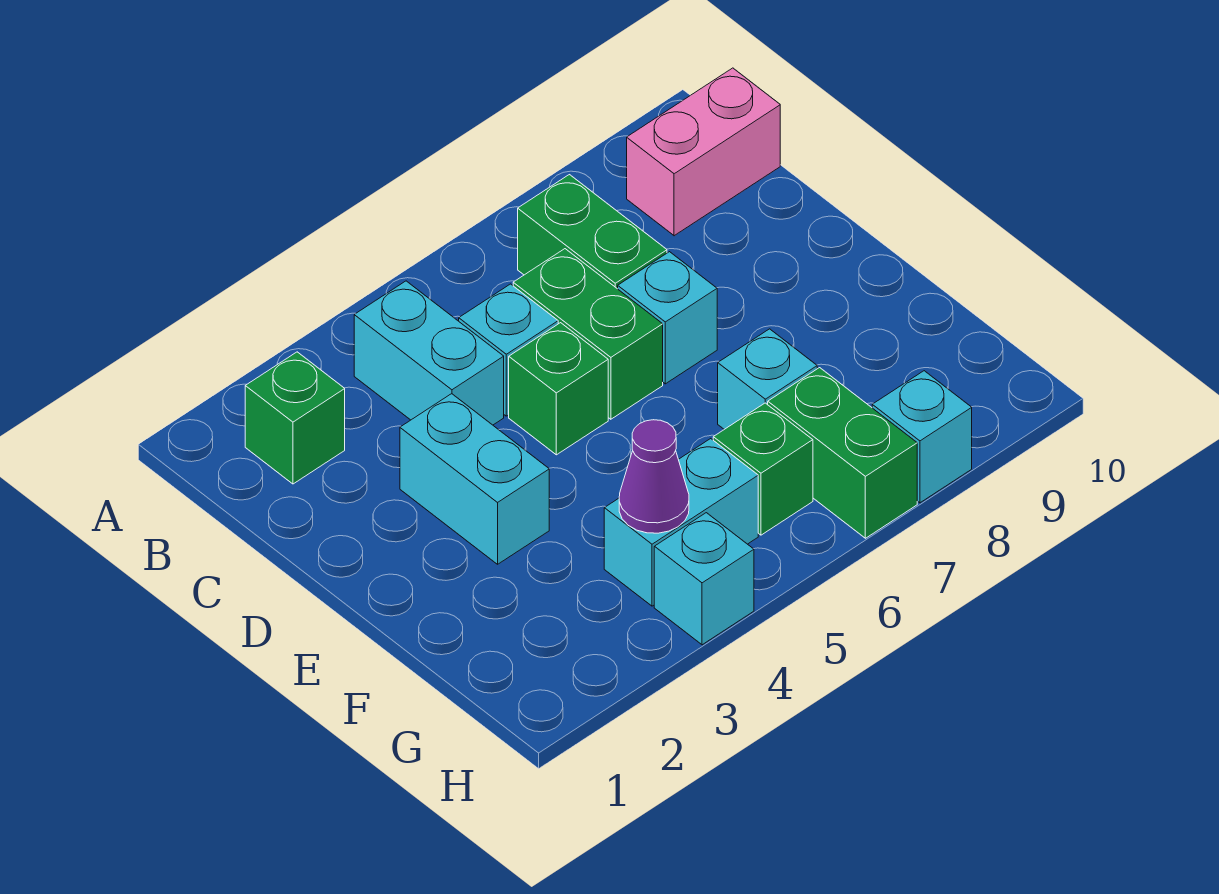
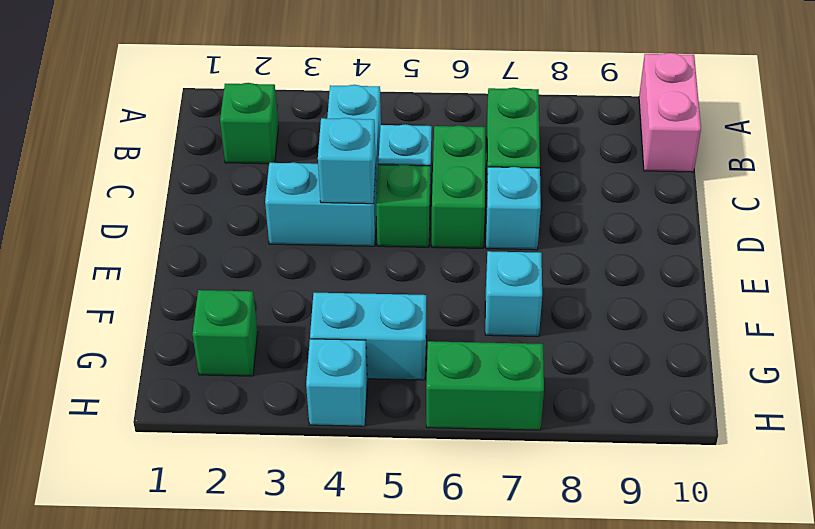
pink brick B9:B10 level 1 -> pink brick A10:B10 level 1
cyan brick D3:E3 level 1 -> cyan brick D3:D4 level 1
purple cone G4 level 2 -> none
green brick G6 level 1 -> green brick G2 level 1
green brick G7:H7 level 1 -> green brick H6:H7 level 1
cyan brick H8 level 1 -> cyan brick D4 level 2

